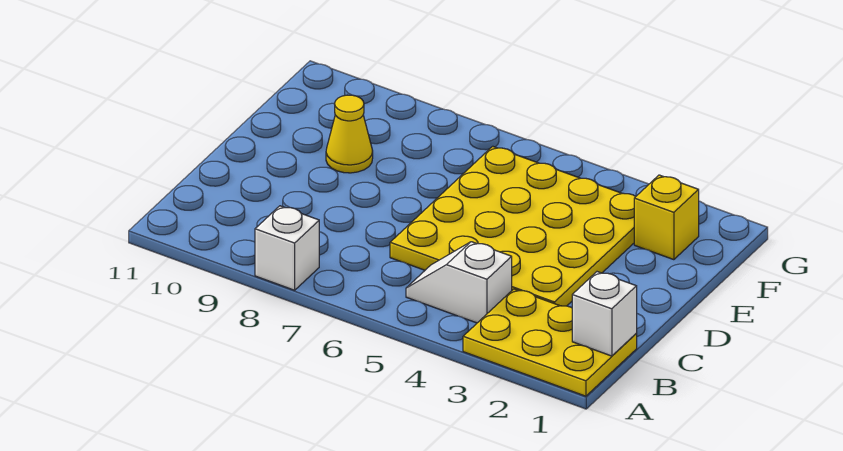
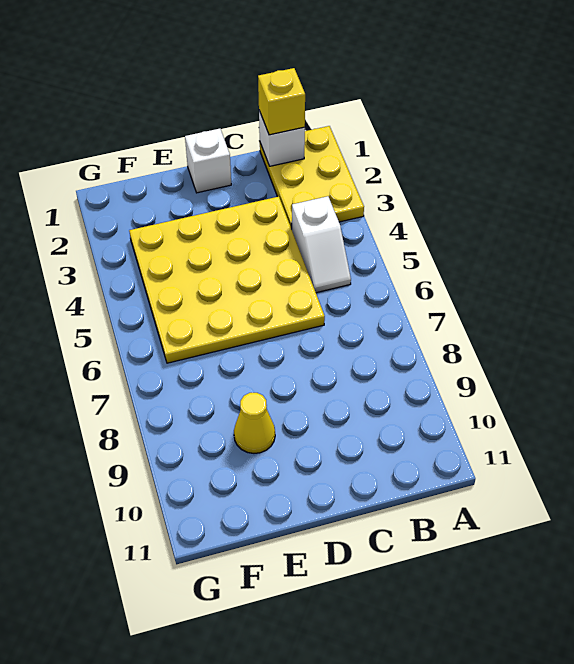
white brick A8 level 1 -> white brick D1 level 1
yellow brick F2 level 1 -> yellow brick B1 level 3

